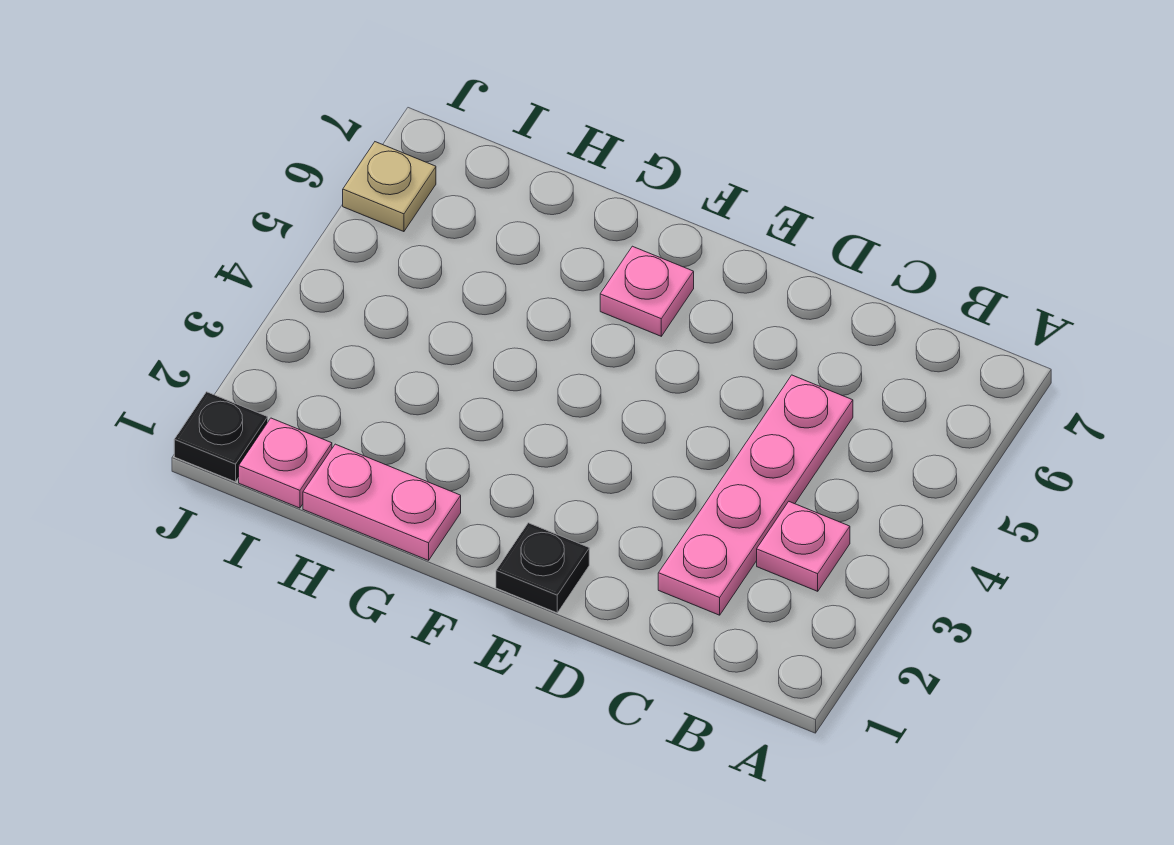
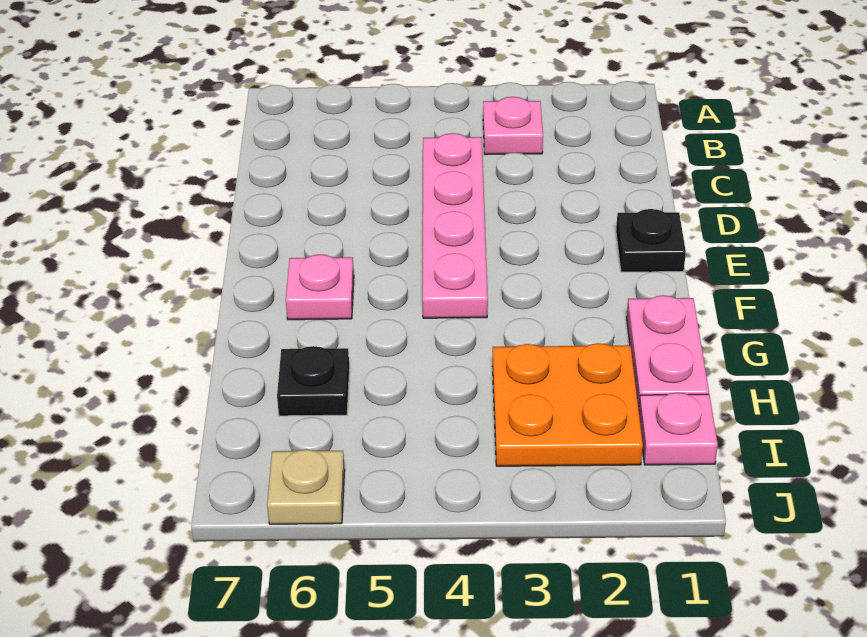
pink plate C2:C5 level 1 -> pink plate C4:F4 level 1
none -> orange plate H2:I3 level 1
black plate J1 level 1 -> black plate H6 level 1

